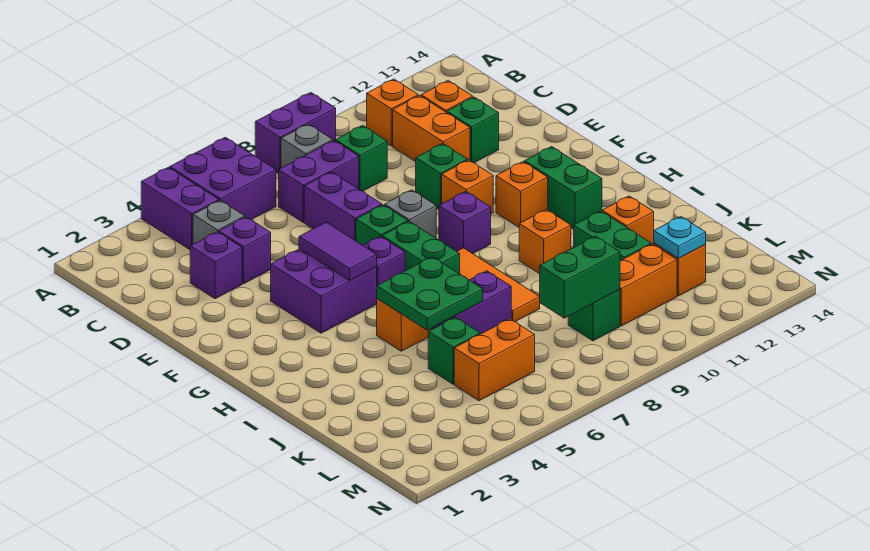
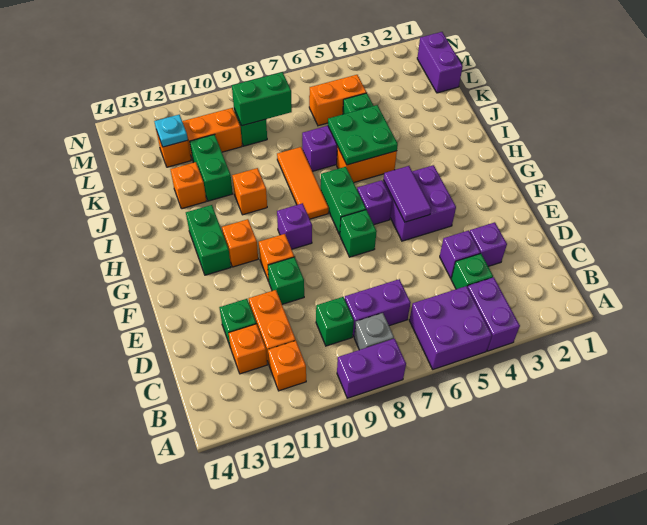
grey brick C4 level 1 -> green brick C4 level 1
purple brick D7:E7 level 1 -> purple brick L1:M1 level 1
grey brick F8 level 1 -> none

